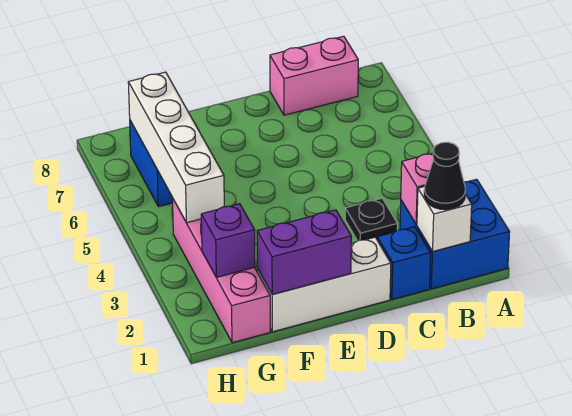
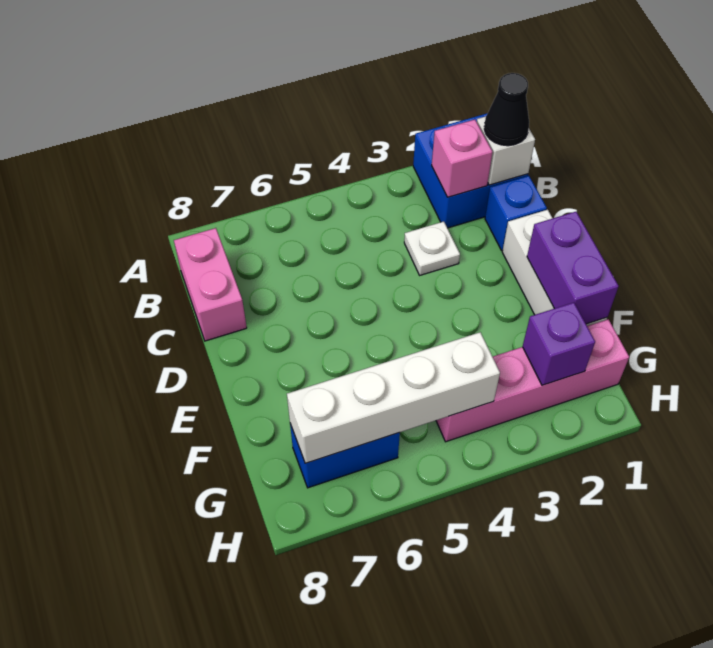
black plate C3 level 1 -> white plate C3 level 1

